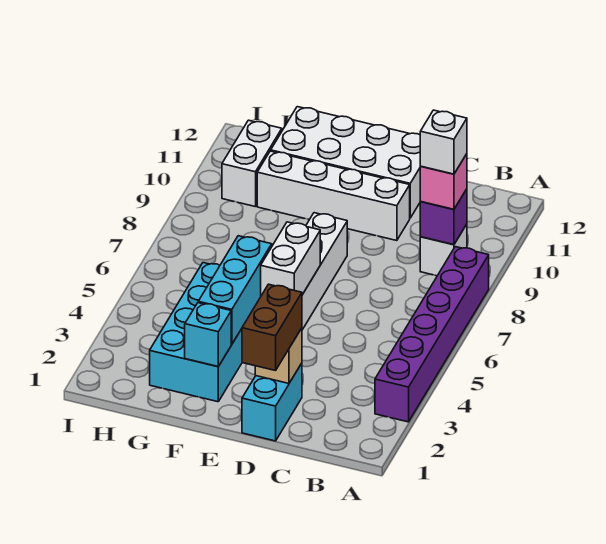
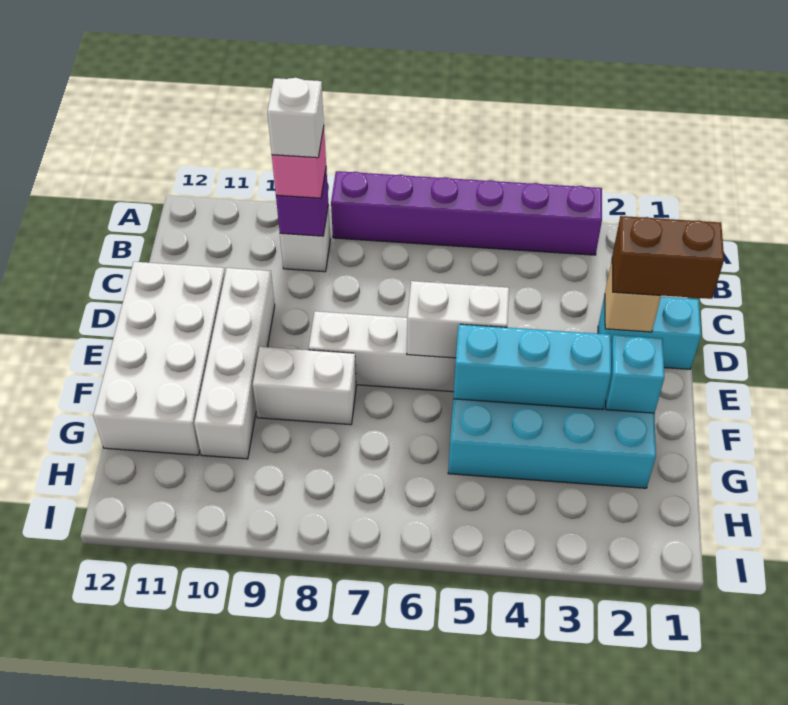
white brick H10:H11 level 1 -> white brick F8:F9 level 1

